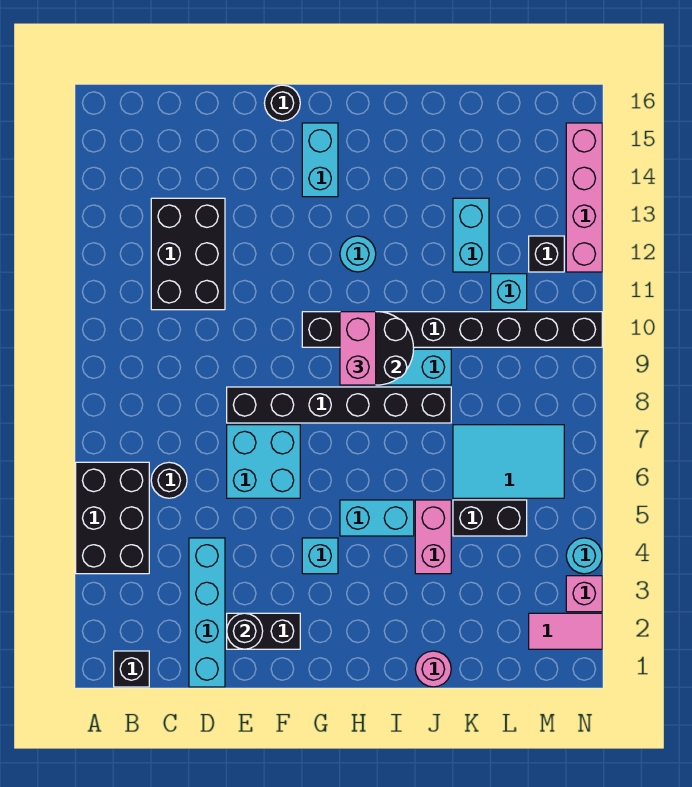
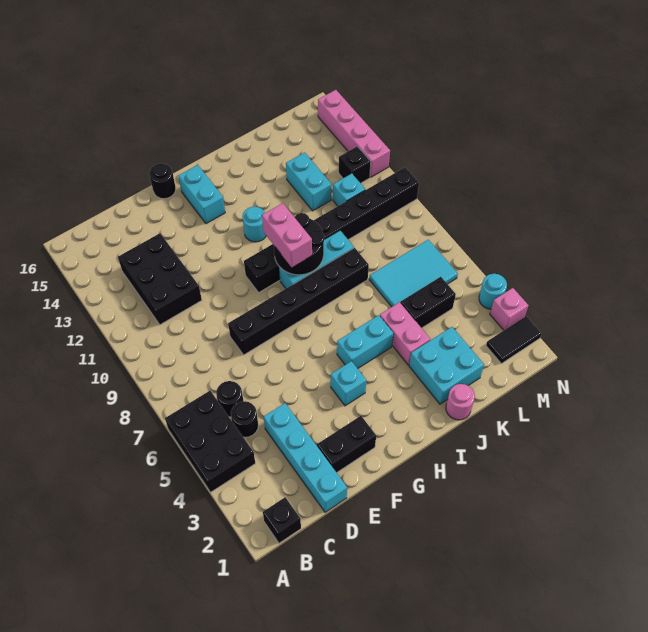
black round brick E2 level 2 -> black round brick C5 level 1
cyan brick E6:F7 level 1 -> cyan brick J2:K3 level 1
pink tile M2:N2 level 1 -> black tile M2:N2 level 1

